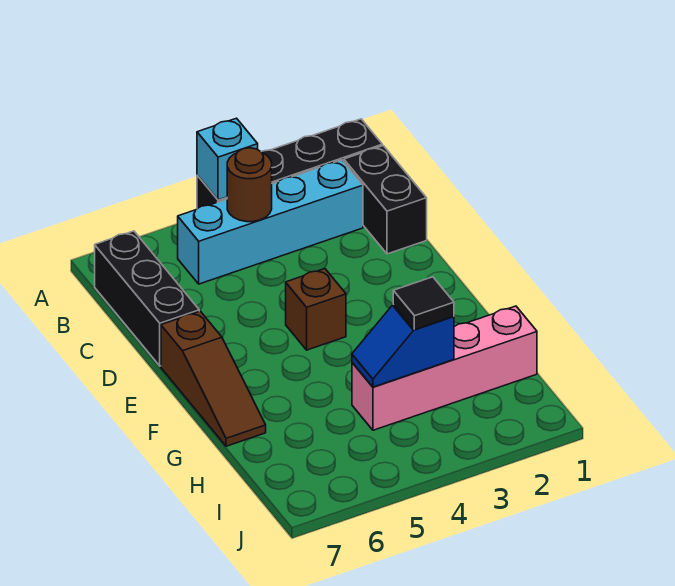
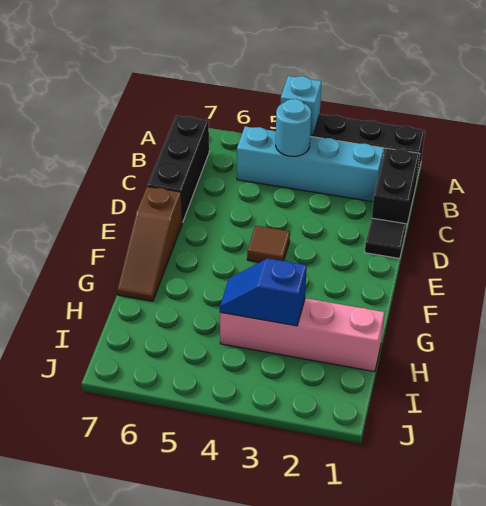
brown round brick B4 level 2 -> cyan round brick B4 level 2
brown brick E4 level 1 -> brown tile E4 level 1
black tile H3 level 3 -> black tile D1 level 1

